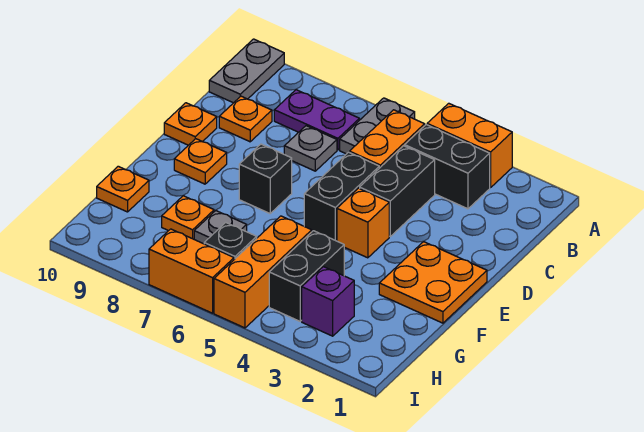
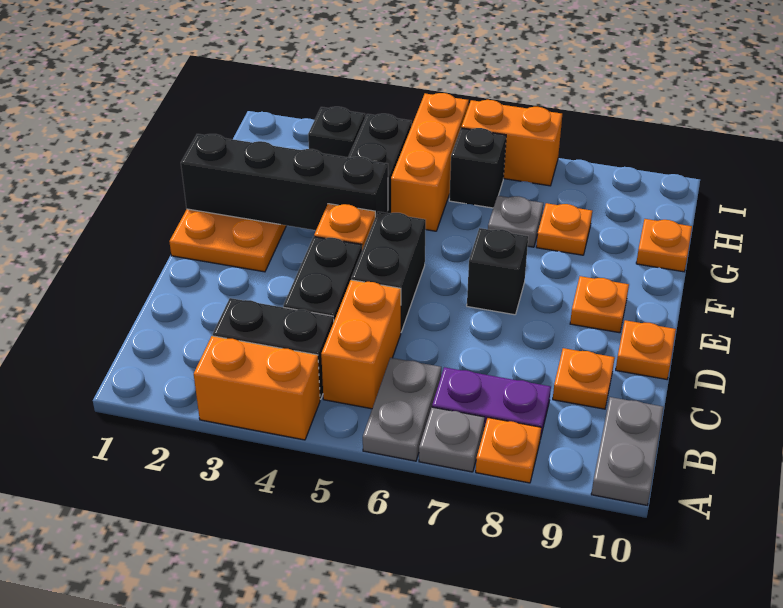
none -> orange plate A8 level 1
grey plate C7 level 1 -> grey plate A7 level 1
none -> black brick F1:F4 level 2
purple brick H3 level 1 -> black brick H3 level 1

